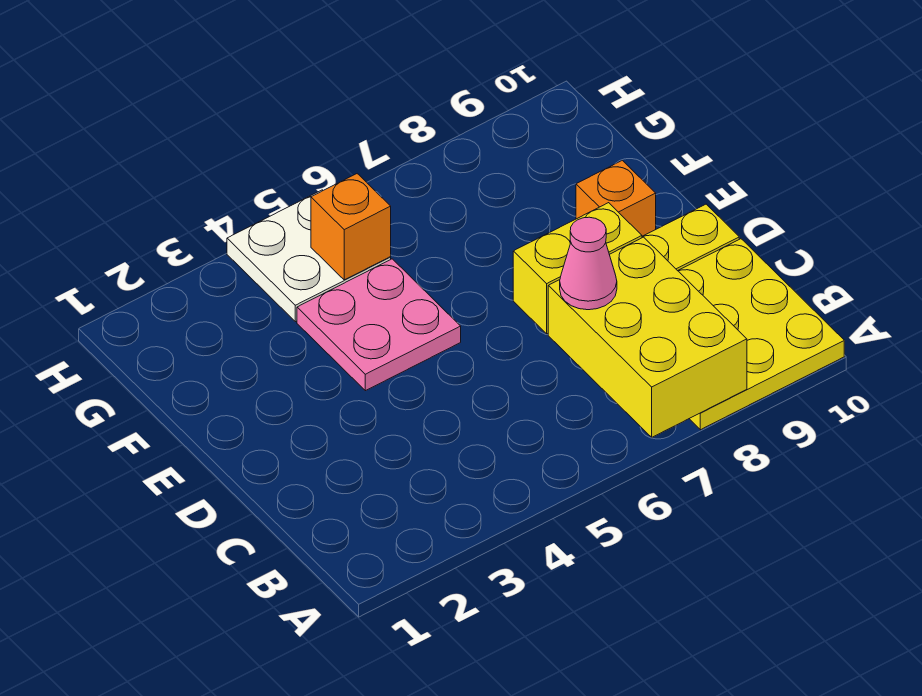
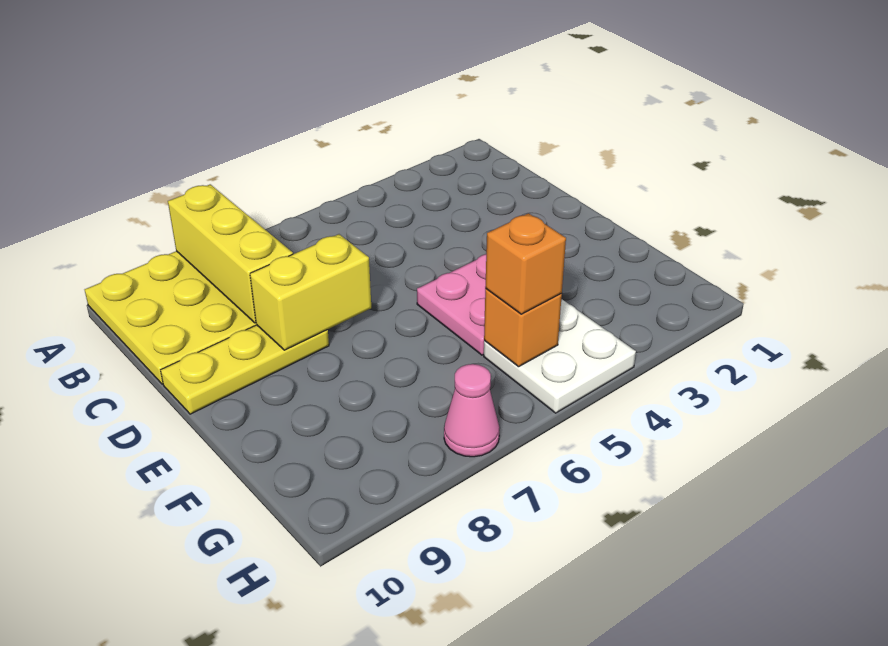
yellow brick A7:C8 level 2 -> yellow brick A8:C8 level 2
pink cone C7 level 3 -> pink cone H7 level 1
orange brick E9 level 1 -> orange brick G5 level 3

